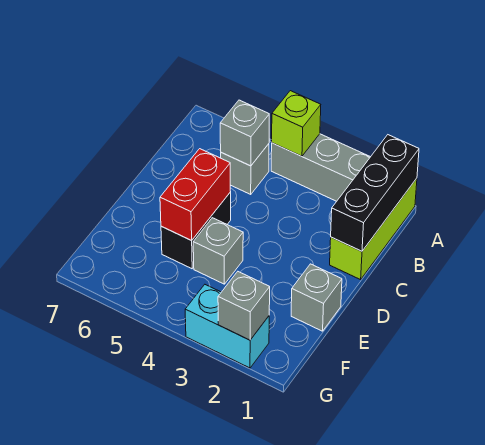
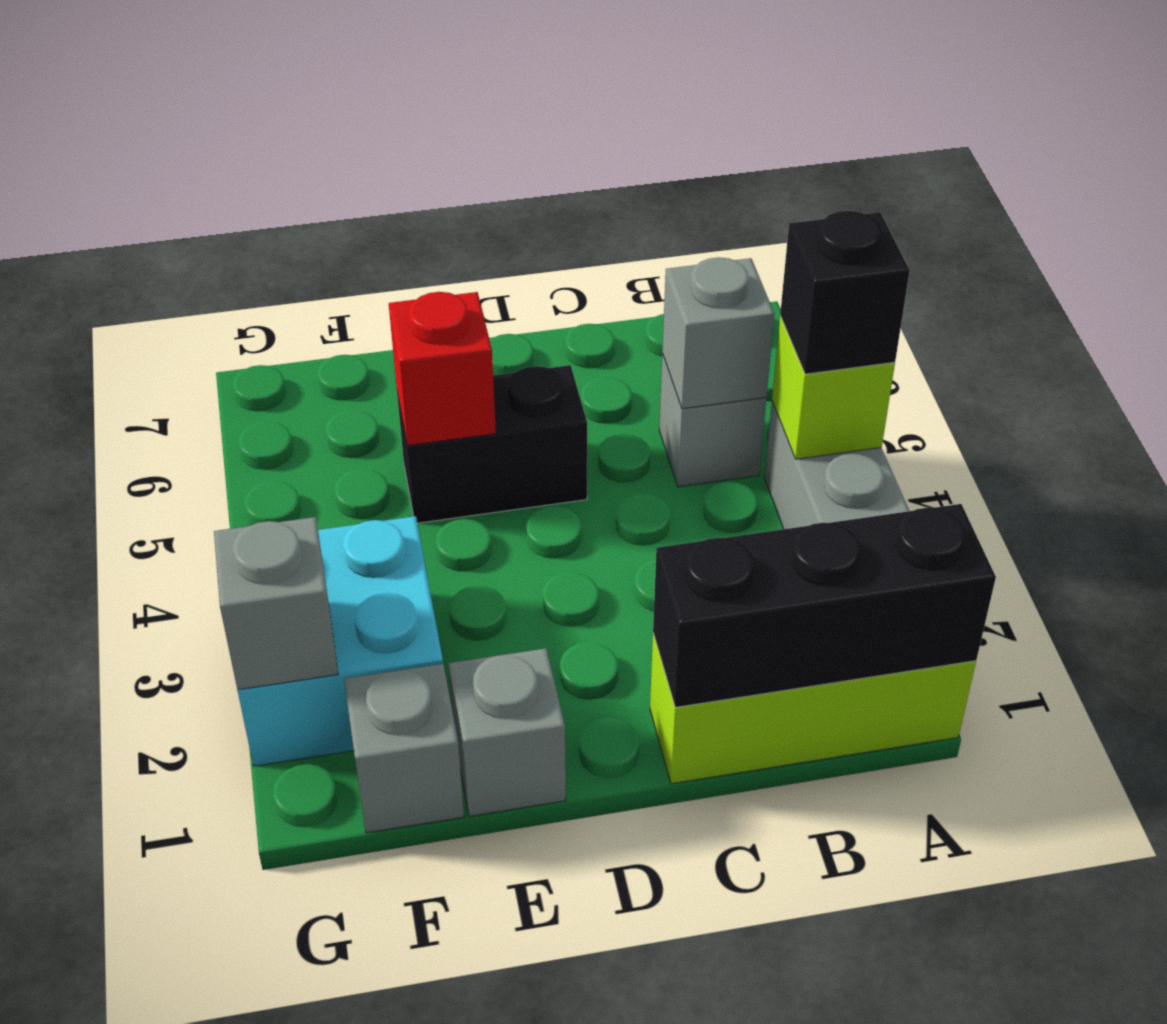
none -> black brick A4 level 3
red brick D5:E5 level 2 -> red brick E5 level 2
grey brick E4 level 1 -> grey brick F1 level 1
cyan brick G2:G3 level 1 -> cyan brick F2:G3 level 1

